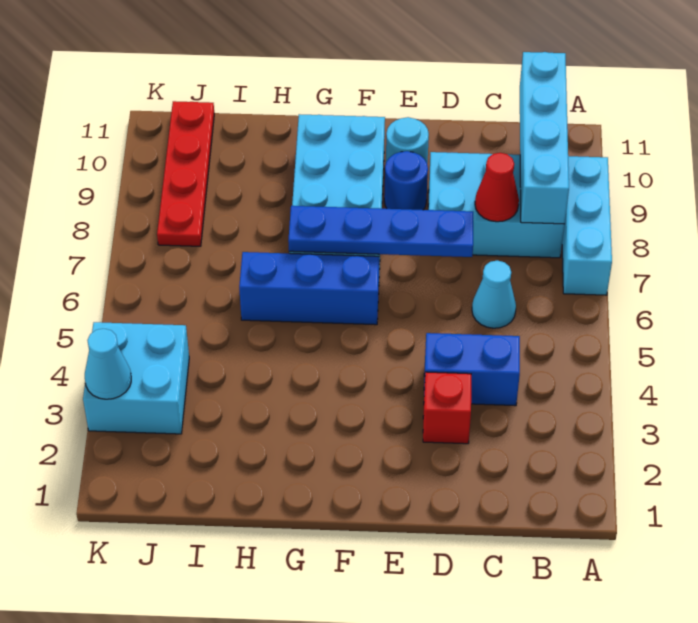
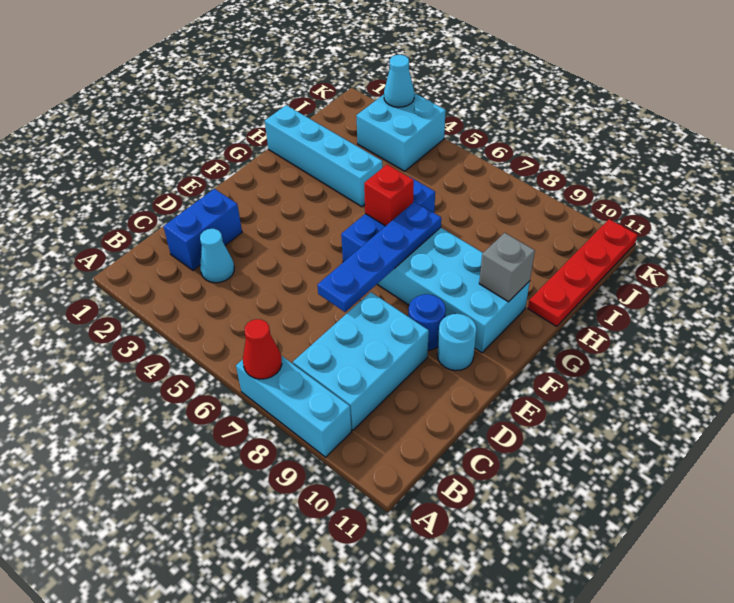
cyan brick B8:B11 level 2 -> cyan brick H1:H4 level 1
blue brick C4:D4 level 1 -> blue brick C2:D2 level 1
cyan cone C6 level 1 -> cyan cone C3 level 1
red cone C8 level 2 -> red cone A7 level 2
red brick D3 level 1 -> red brick G6 level 2
none -> grey brick G10 level 2
red plate J8:J11 level 1 -> red plate H11:K11 level 1

